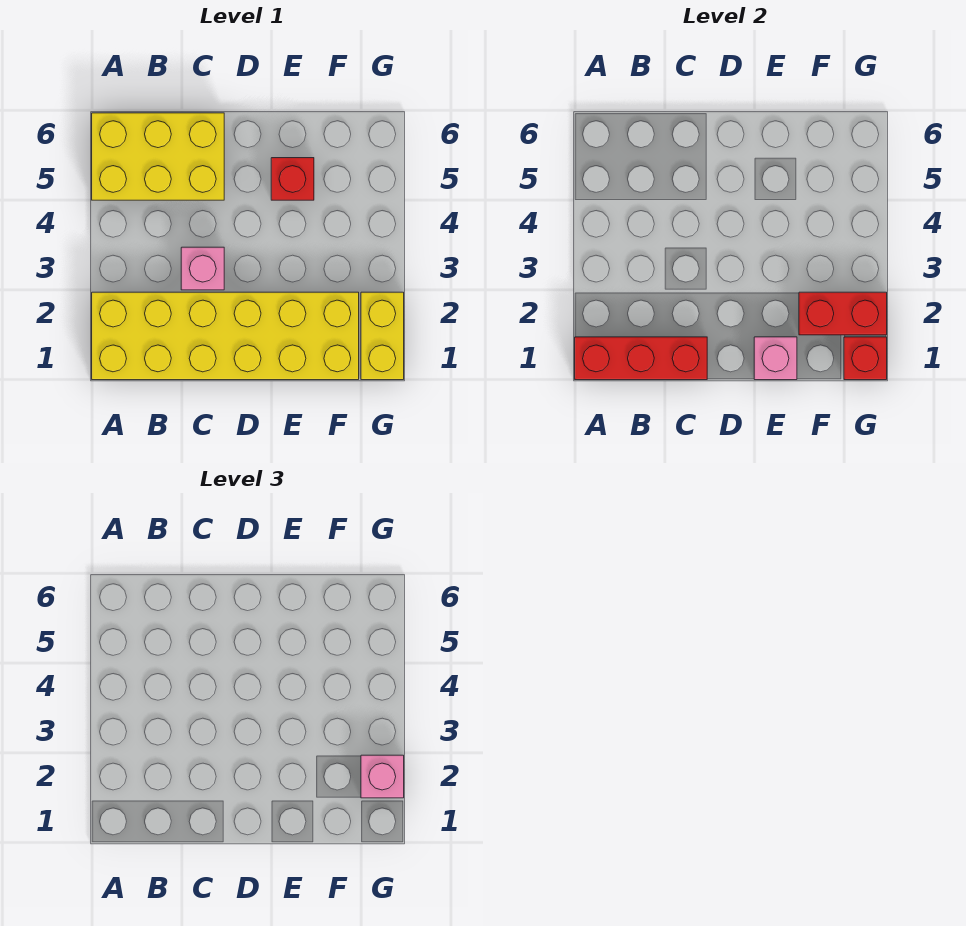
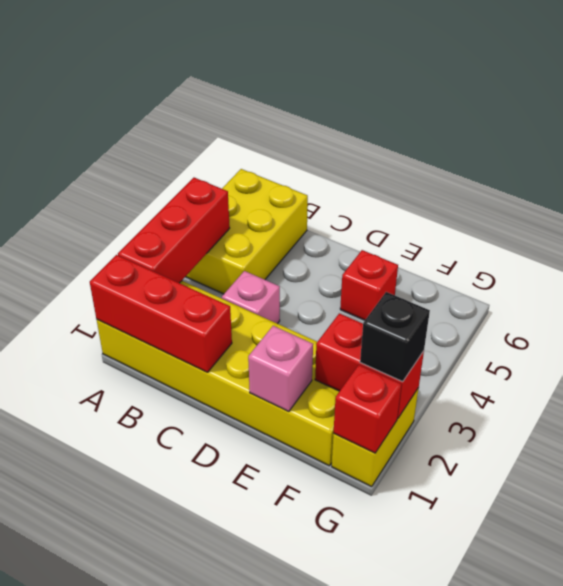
none -> red brick A2:A4 level 2
yellow brick A5:C6 level 1 -> yellow brick A4:B6 level 1
pink brick G2 level 3 -> black brick G2 level 3

